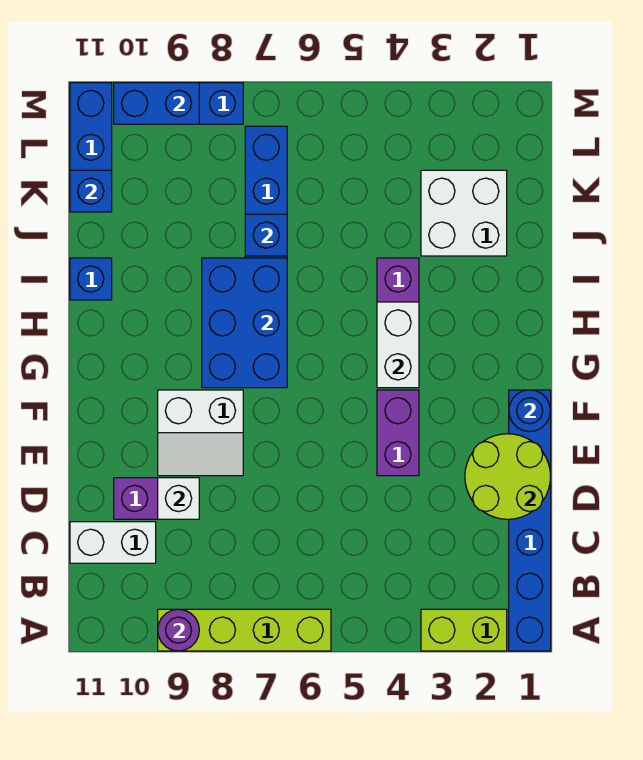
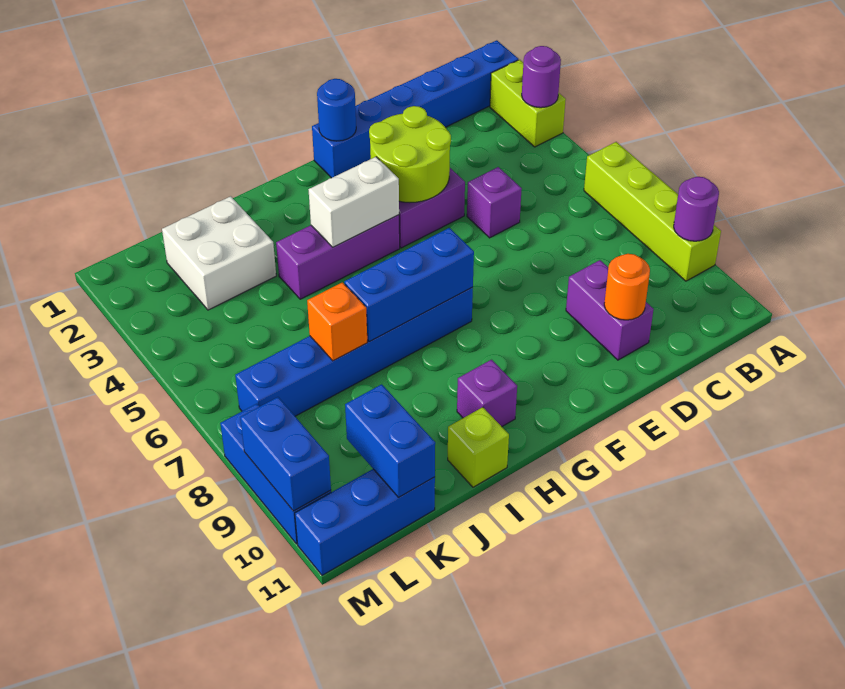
none -> purple round brick A3 level 2
white brick C10:C11 level 1 -> none
lime round brick D1:E2 level 2 -> lime round brick E3:F4 level 2
none -> purple brick D5 level 1
white brick D9 level 2 -> none
none -> orange round brick D10 level 2
white slope E8:F9 level 1 top F -> none
blue brick G7:I8 level 2 -> blue brick G7:I7 level 2
none -> purple brick H10 level 1
blue brick I11 level 1 -> lime brick I11 level 1
blue brick J7 level 2 -> orange brick J7 level 2
blue brick K11 level 2 -> blue brick K10:K11 level 2

